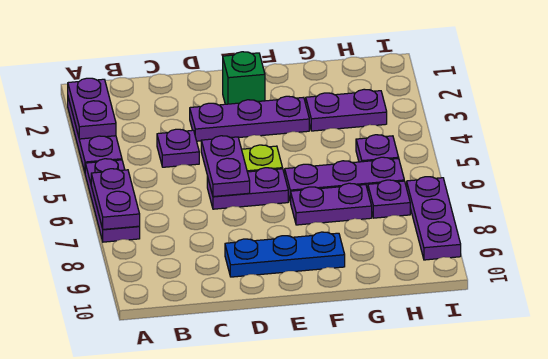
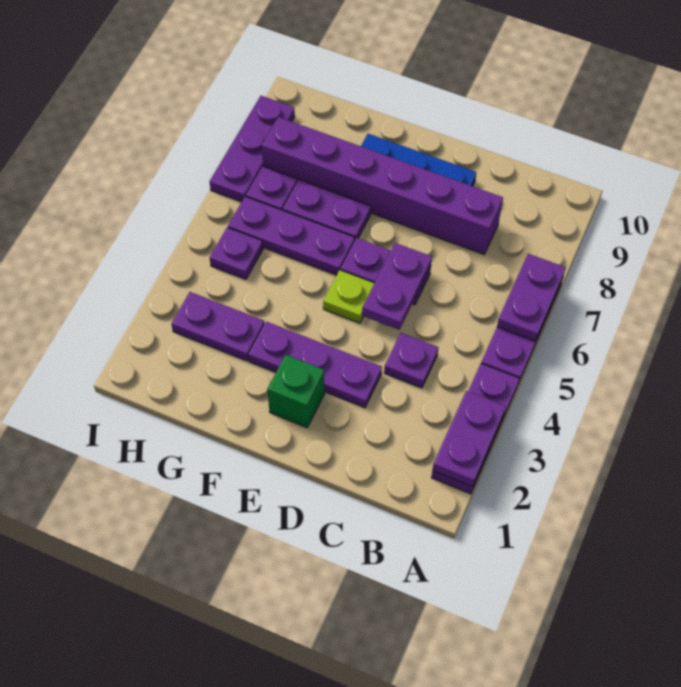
none -> purple brick C8:H8 level 1

